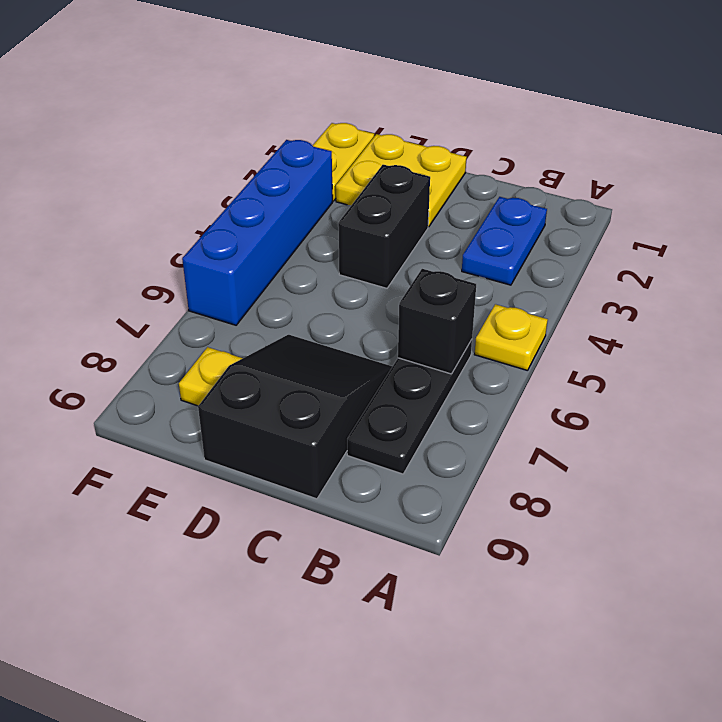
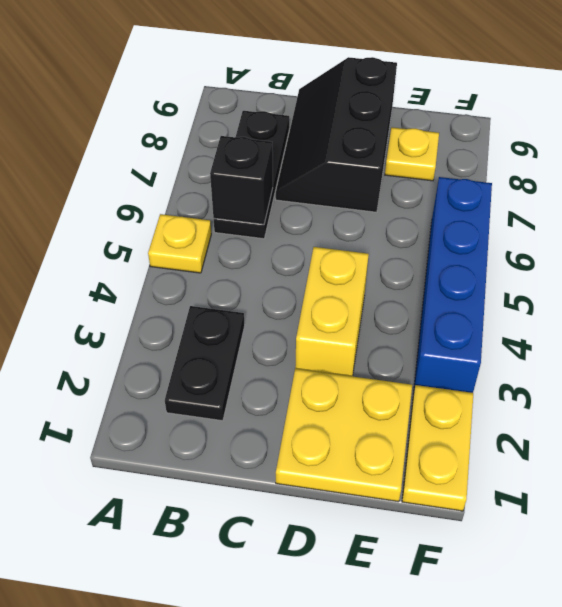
blue plate B2:B3 level 1 -> black plate B2:B3 level 1
black slope C7:D9 level 1 top 9 -> black slope C7:D9 level 1 top D
black brick D3:D4 level 1 -> yellow brick D3:D4 level 1

